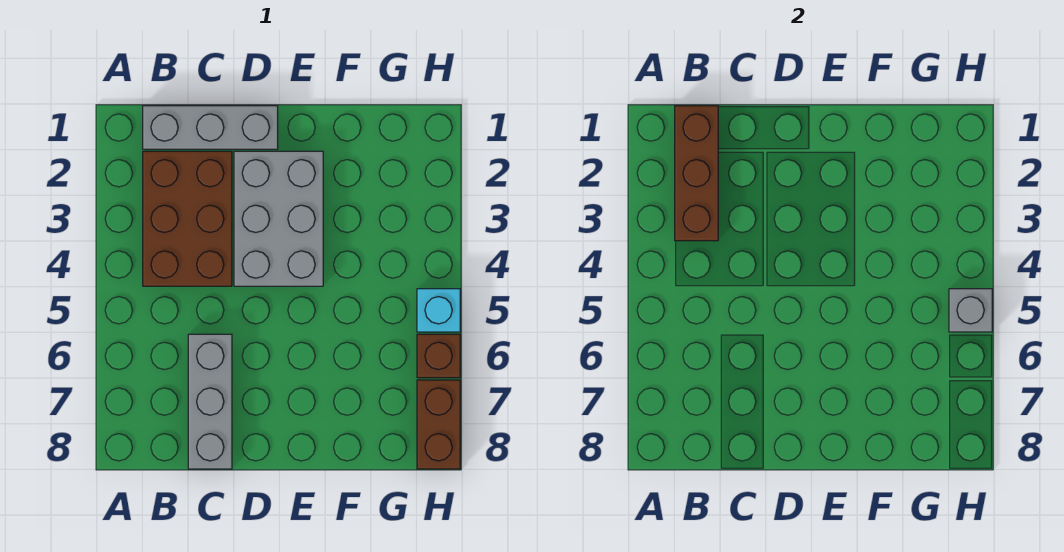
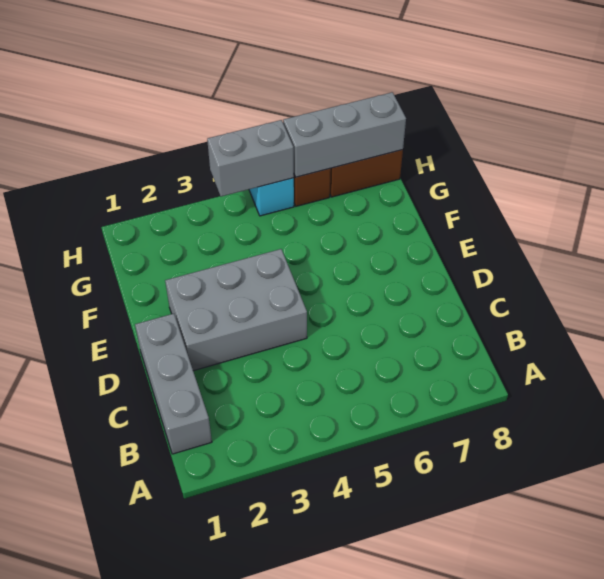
brown brick B1:B3 level 2 -> none
brown brick B2:C4 level 1 -> none
grey brick C6:C8 level 1 -> grey brick H6:H8 level 2
grey brick H5 level 2 -> grey brick H4:H5 level 2

